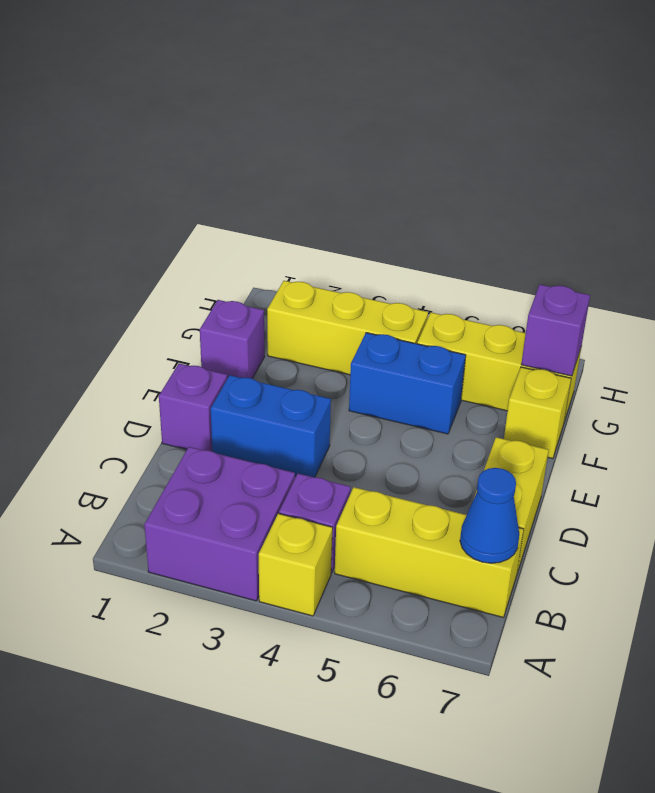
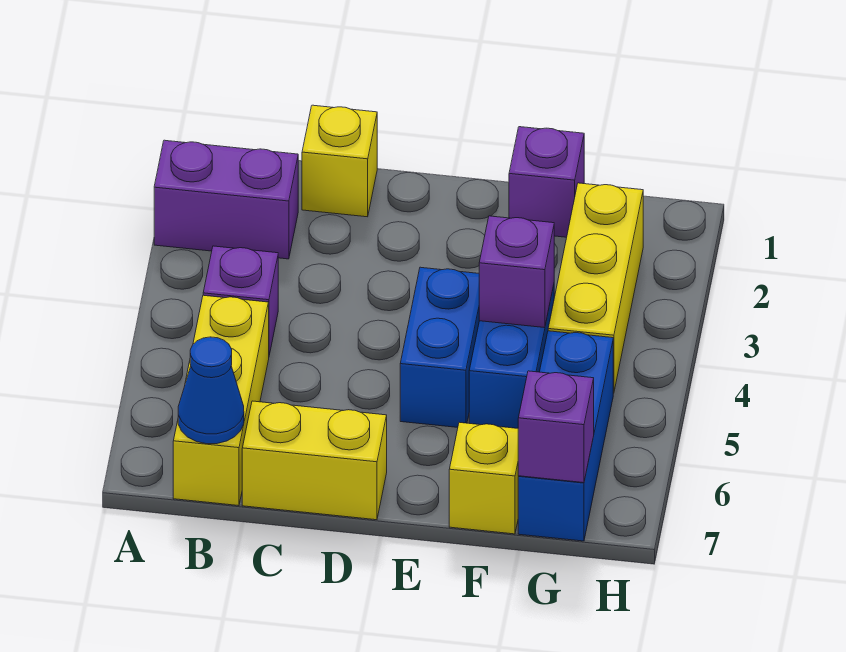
purple brick A2:B3 level 1 -> purple brick A2:B2 level 1
yellow brick A4 level 1 -> yellow brick C1 level 1
purple brick D1 level 1 -> purple brick F4 level 2
blue brick D2:D3 level 1 -> blue brick E4:E5 level 1
yellow brick G5:G7 level 1 -> blue brick G5:G7 level 1

